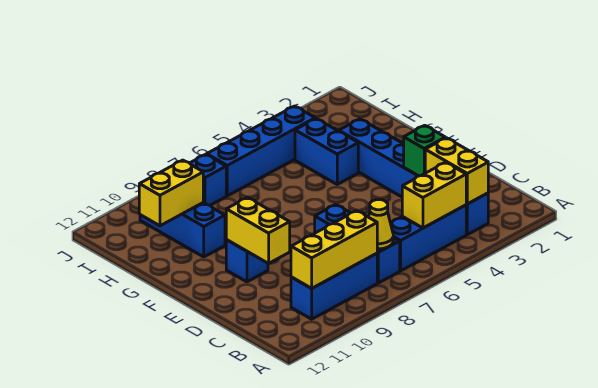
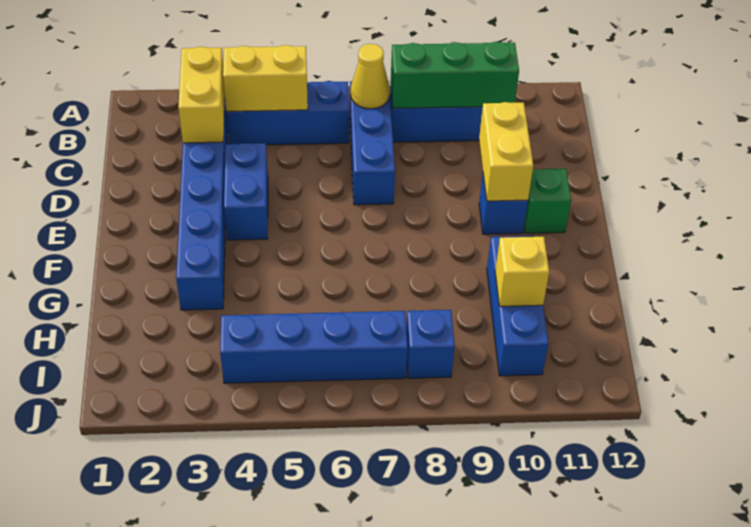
yellow brick B8:B10 level 2 -> green brick B8:B10 level 2
green brick D3 level 2 -> green brick E11 level 1
blue brick G4:H4 level 1 -> blue brick D4:E4 level 1
yellow brick H10:H11 level 2 -> yellow brick H10 level 2

